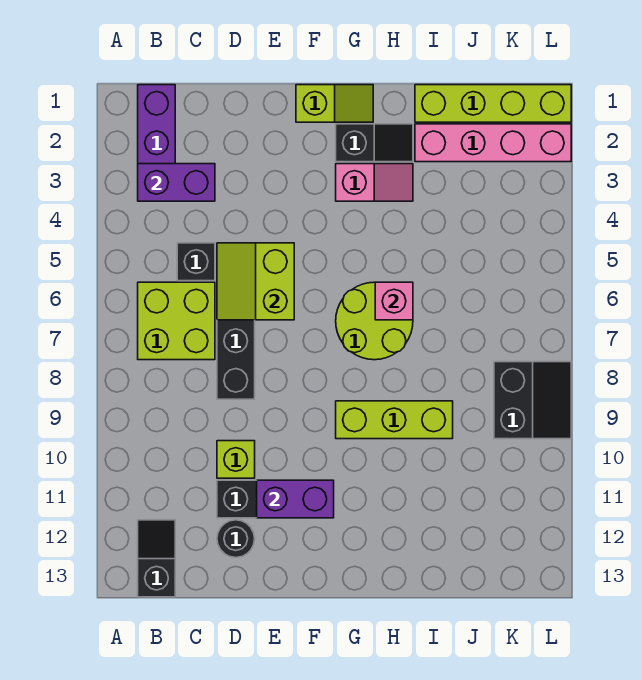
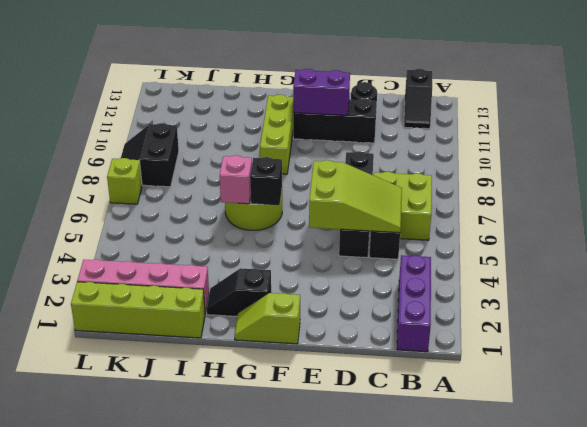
purple brick B3:C3 level 2 -> none
lime slope D5:E6 level 2 top E -> lime slope C5:E6 level 2 top E
lime brick D10 level 1 -> lime brick L7 level 1
pink slope G3:H3 level 1 top G -> none
none -> black brick G6 level 2
lime brick G9:I9 level 1 -> lime brick G9:G11 level 1

